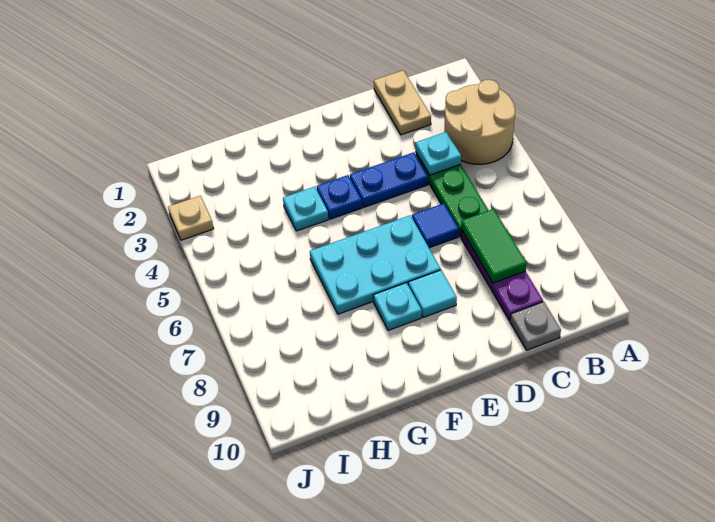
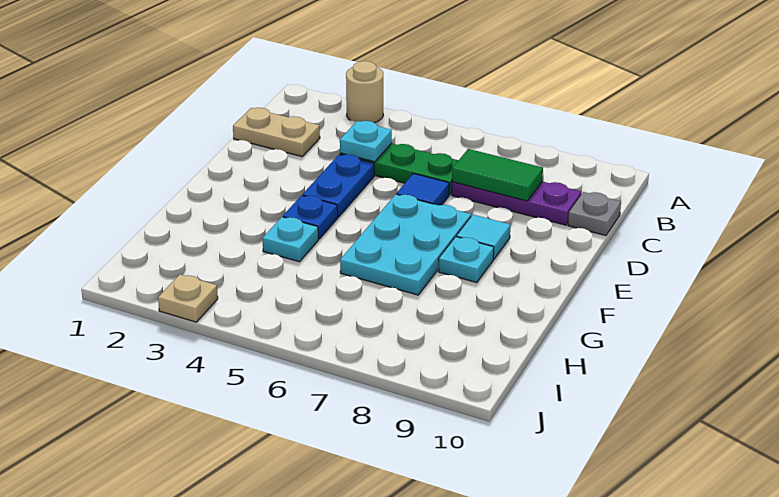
tan round brick A3:B4 level 1 -> tan round brick A3 level 1

